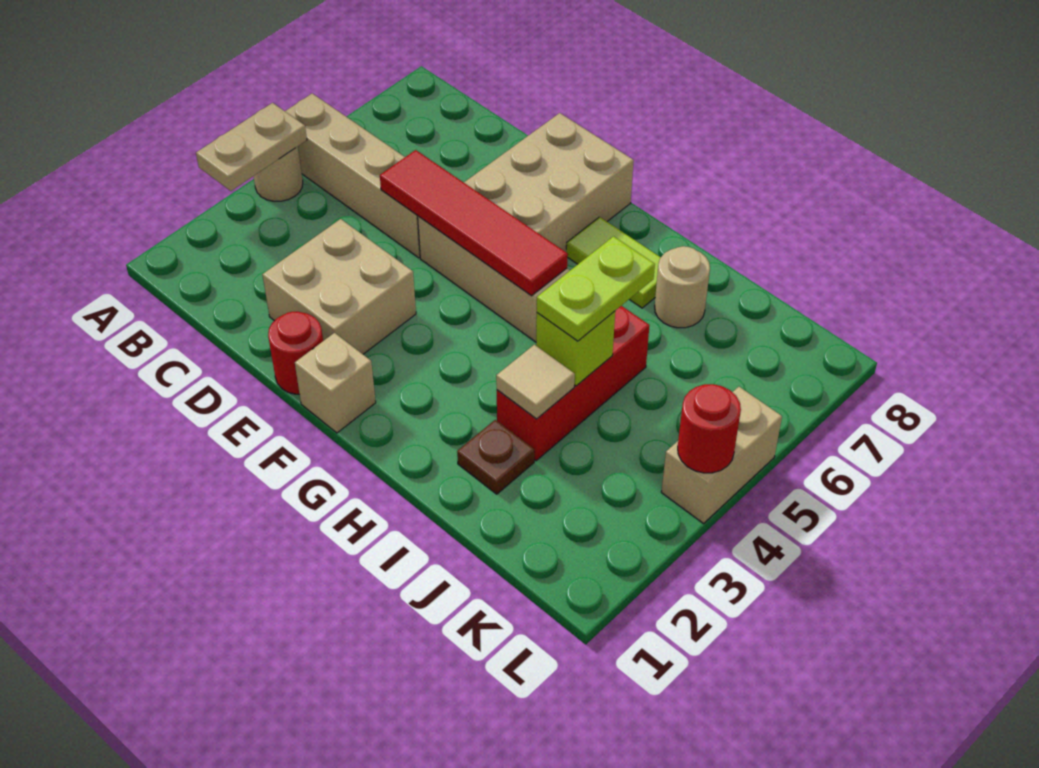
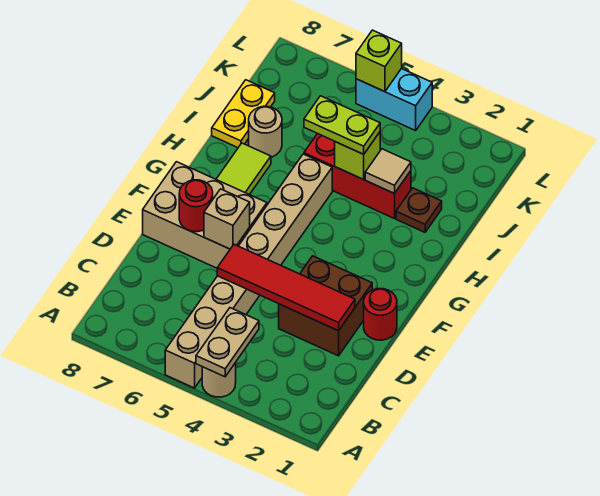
tan plate A3:A4 level 2 -> tan plate A4:B4 level 2
tan brick D2:E3 level 1 -> brown brick D2:E3 level 1
red tile D5:G5 level 2 -> red tile D2:D5 level 2
tan brick F1 level 1 -> tan brick E6 level 2
none -> yellow plate I8:J8 level 1
tan brick L4:L5 level 1 -> cyan brick L4:L5 level 1
red round brick L4 level 2 -> red round brick E7 level 2
none -> lime brick L5 level 2

